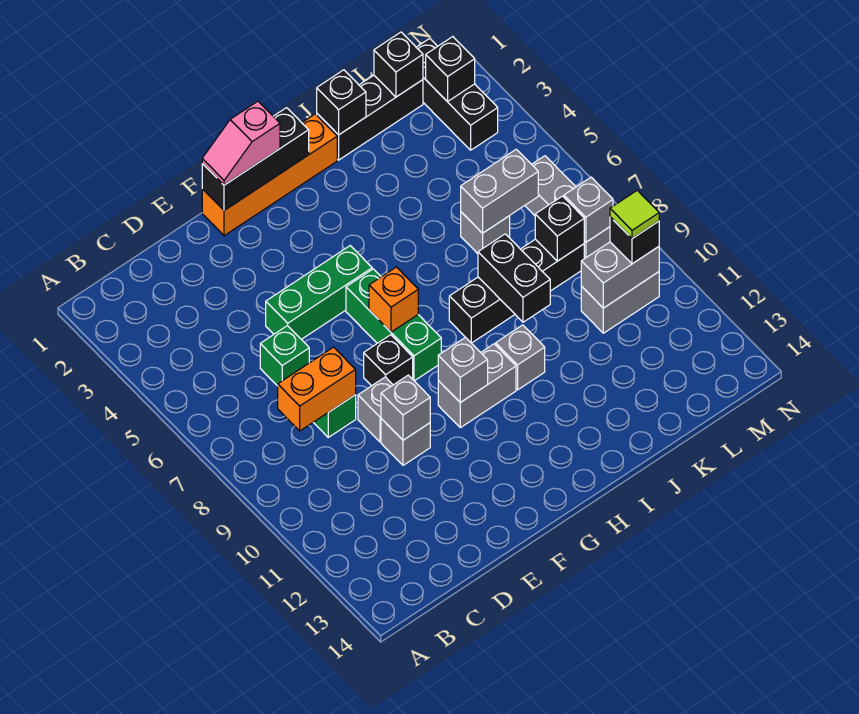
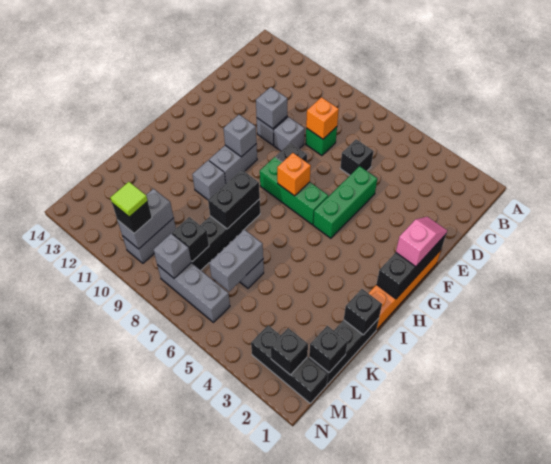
orange brick C8:D8 level 2 -> orange brick D8 level 2
green brick D6 level 1 -> black brick D6 level 1
black brick J8:J9 level 2 -> black brick I8:J8 level 2

